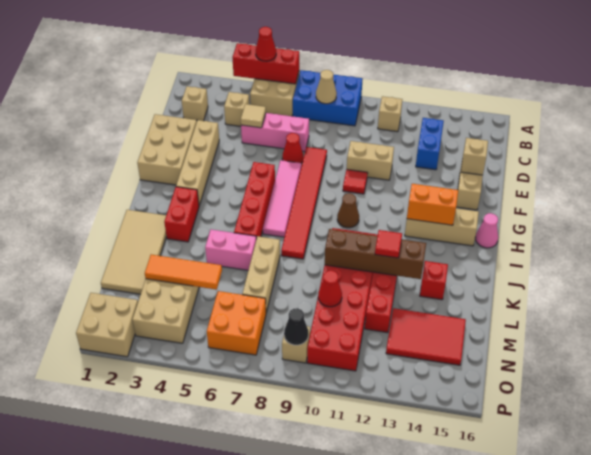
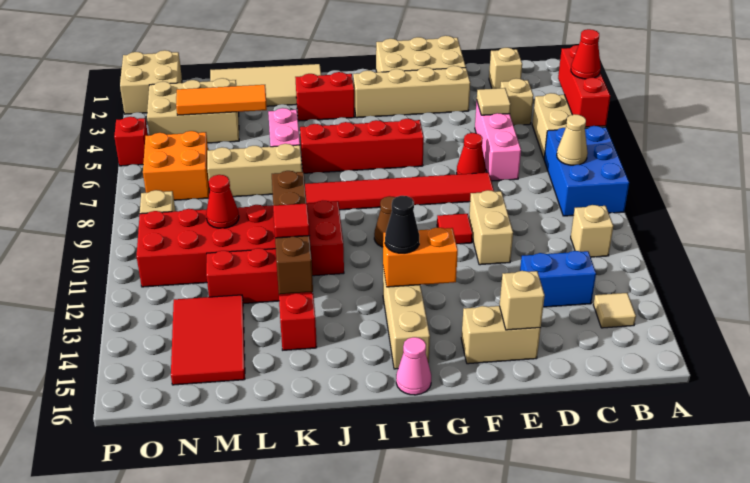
none -> tan tile B14 level 1
pink tile F7:I7 level 1 -> none
orange brick H13:H14 level 2 -> orange brick G13:H13 level 2
orange tile M3:M5 level 2 -> orange tile L4:N4 level 2
black cone O9 level 2 -> black cone H13 level 3
none -> red brick P5 level 1

